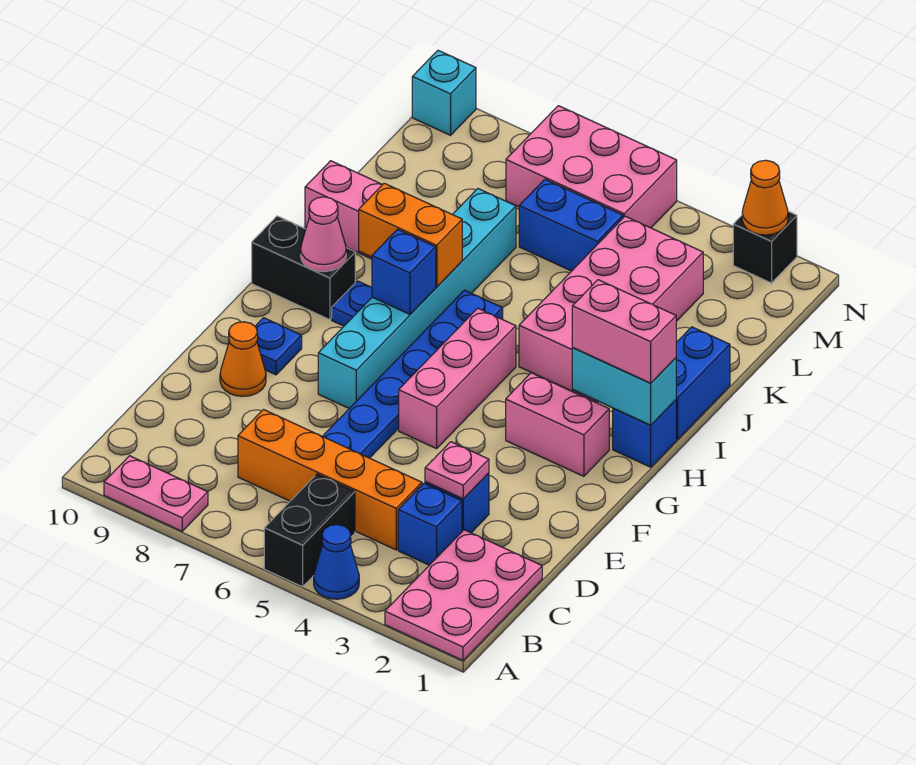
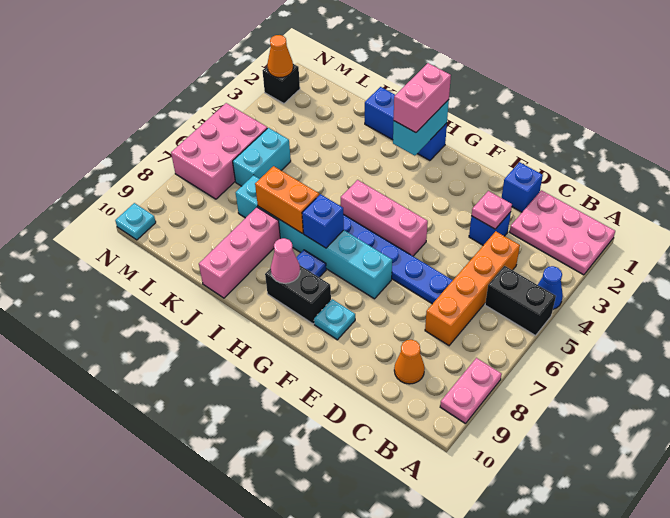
blue brick C3 level 1 -> blue brick D1 level 1
orange cone E9 level 1 -> orange cone C9 level 1
blue plate F9 level 1 -> cyan plate F9 level 1
pink brick G2:G3 level 1 -> none
black brick H9:H10 level 1 -> black brick G9:H9 level 1
pink brick I3:L4 level 1 -> none
orange brick I7:I8 level 2 -> orange brick I7:J7 level 2
blue brick L5:L6 level 1 -> cyan brick L5:L6 level 1
cyan brick N10 level 1 -> cyan plate N10 level 1

